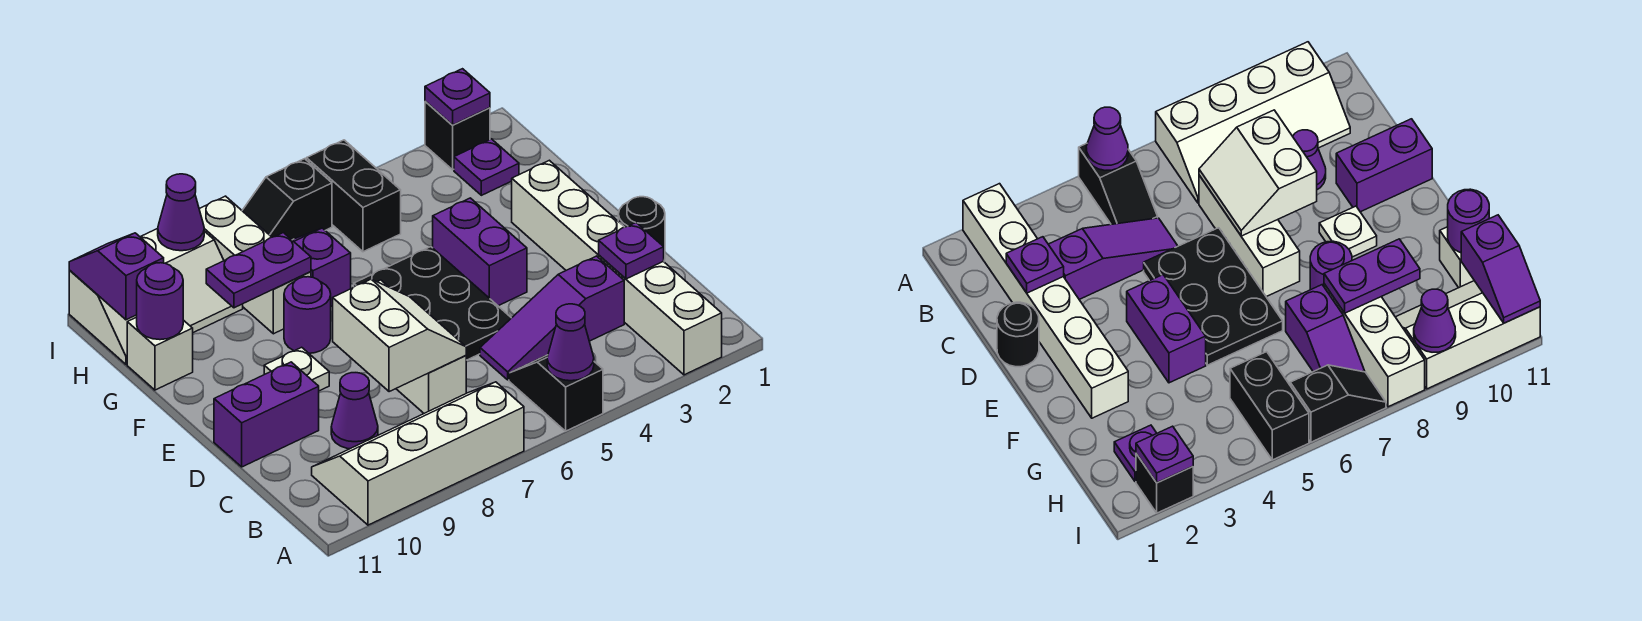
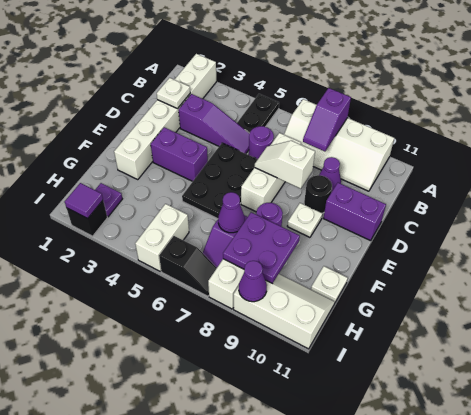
black slope A5:B5 level 1 top A -> black plate A5:B5 level 1
purple cone A5 level 2 -> purple cone G7 level 2
purple plate C2 level 2 -> white plate C2 level 2
white slope C7:D8 level 2 top 8 -> white slope D7:D8 level 2 top 8
black round brick D1 level 1 -> black round brick D9 level 1
purple brick E4:F4 level 1 -> purple brick E3:E4 level 1
purple plate G8:G9 level 2 -> purple plate G8:H9 level 2
white brick G11 level 1 -> white plate G11 level 1
purple round brick G11 level 2 -> purple round brick C6 level 1
black brick H5:I5 level 1 -> white brick H5:I5 level 1
purple slope H11:I11 level 2 top H -> purple slope A8:B8 level 2 top A
purple plate I2 level 2 -> purple tile I2 level 2

